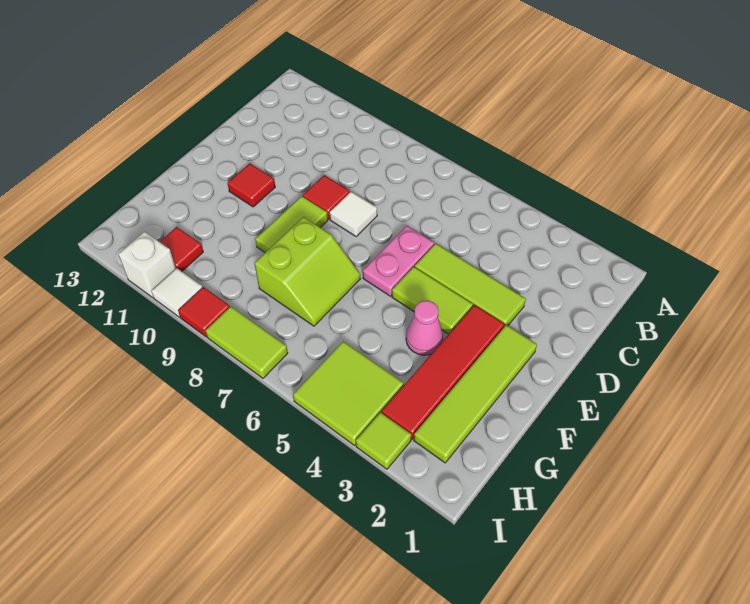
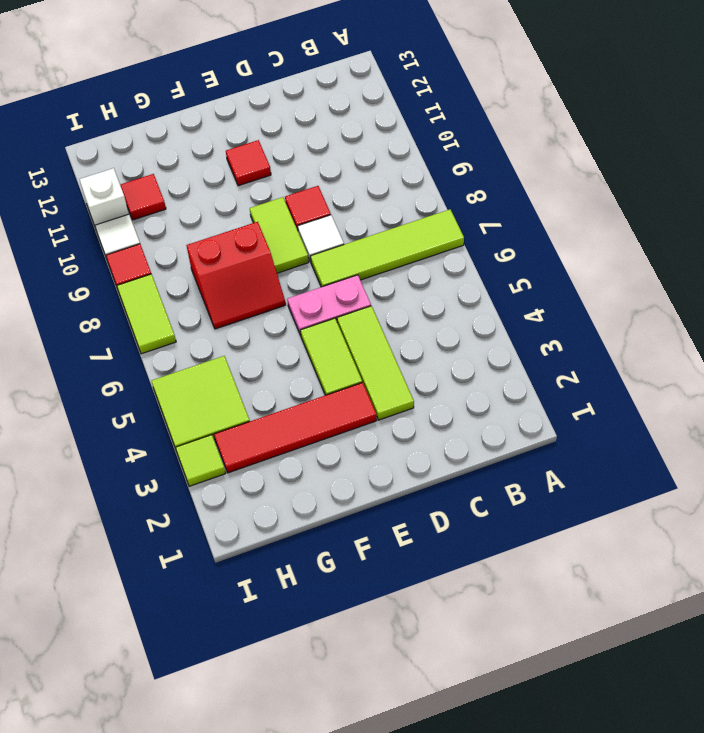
lime tile E2:H2 level 1 -> lime tile A7:D7 level 1
lime tile E9:F9 level 1 -> lime tile E8:E9 level 1
pink cone F4 level 1 -> none
lime slope F7:G8 level 1 top 8 -> red slope F7:G8 level 1 top 8

